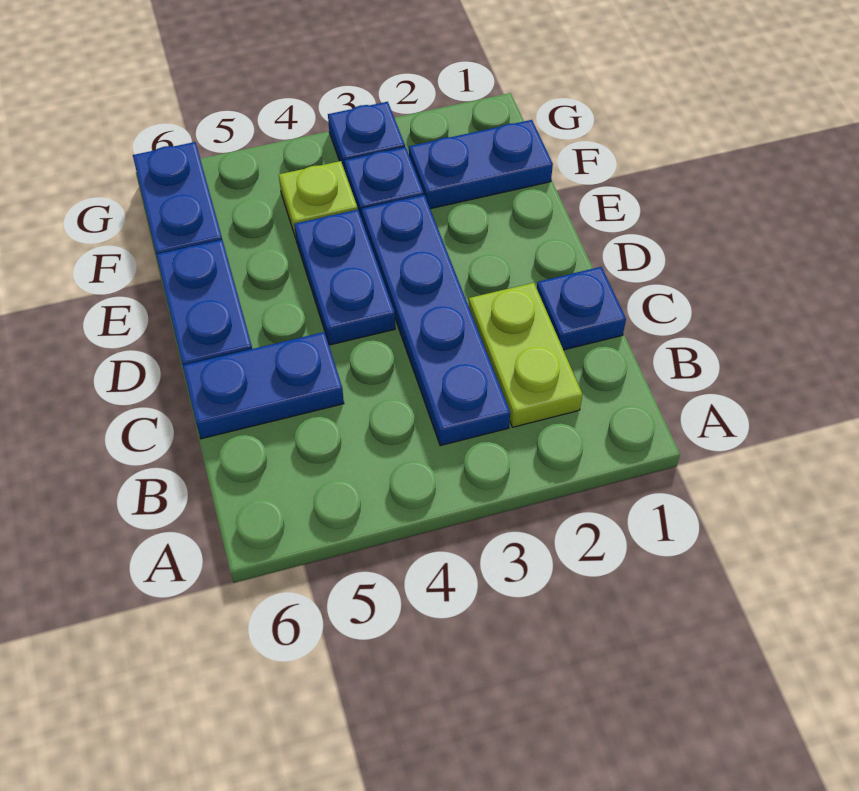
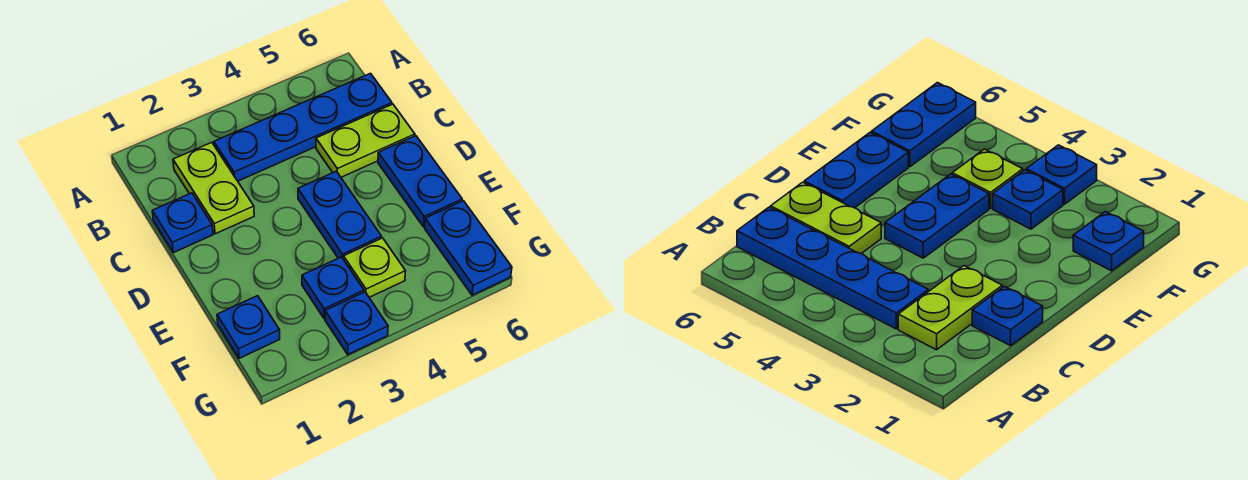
blue plate B3:E3 level 1 -> blue plate B3:B6 level 1
blue plate C5:C6 level 1 -> lime plate C5:C6 level 1
blue plate F1:F2 level 1 -> blue plate F1 level 1

